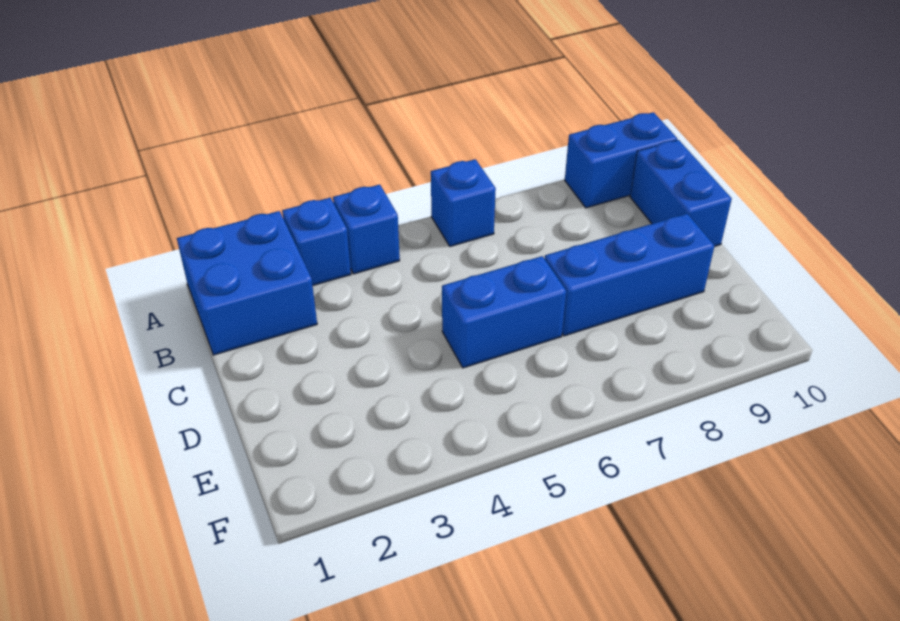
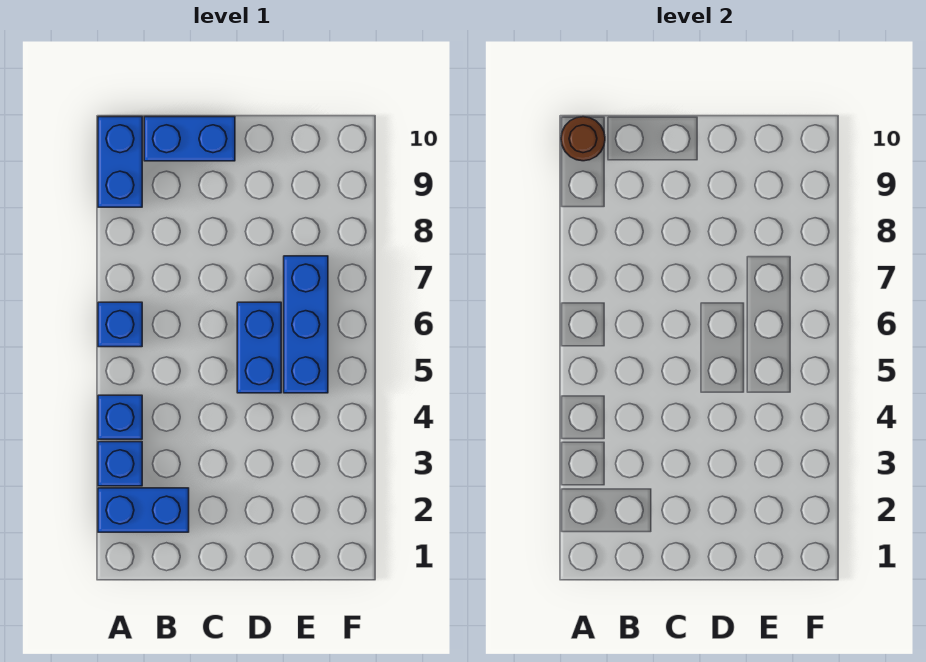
blue brick A1:B2 level 1 -> blue brick A2:B2 level 1
none -> brown round brick A10 level 2
blue brick D7:D9 level 1 -> blue brick E5:E7 level 1

